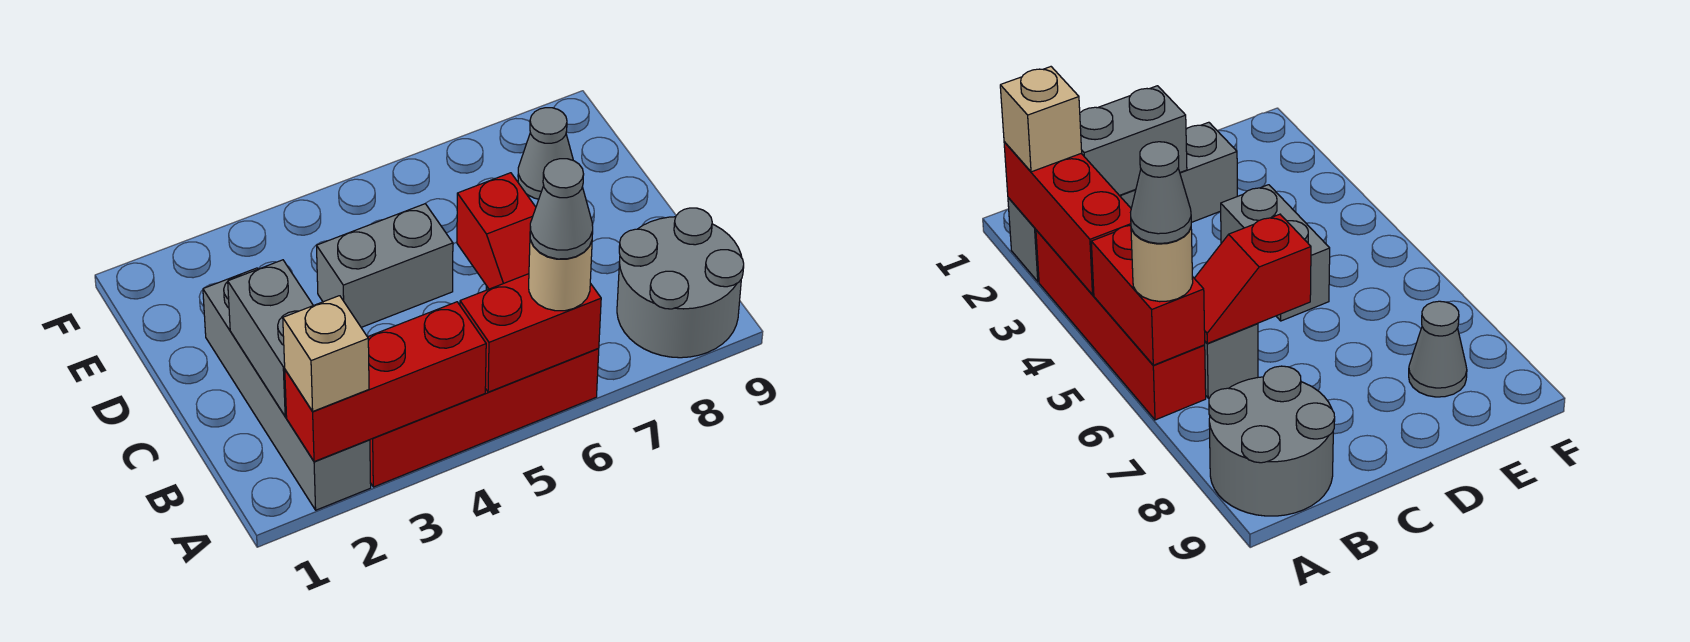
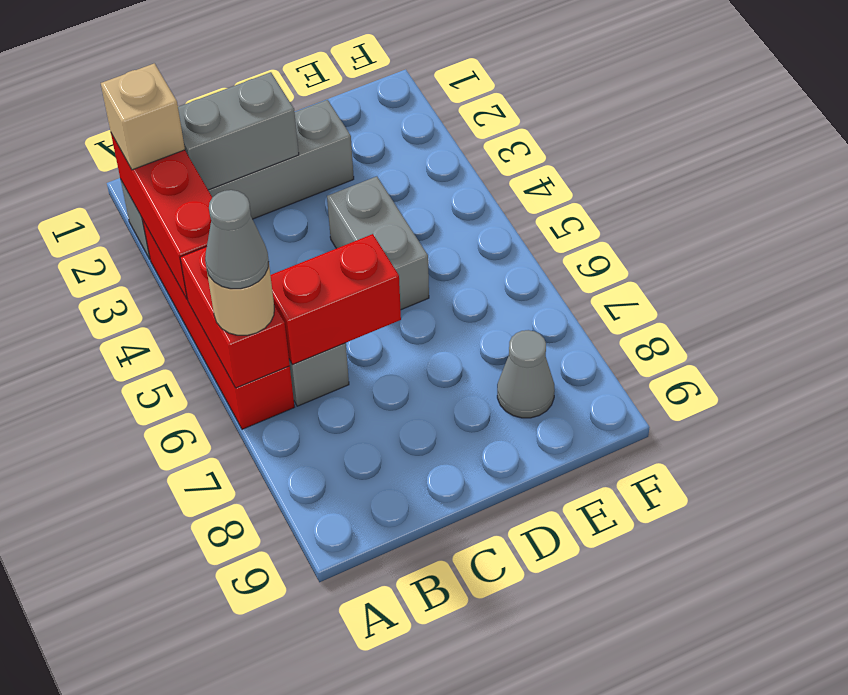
grey round brick A8:B9 level 1 -> none
red slope B6:C6 level 2 top C -> red brick B6:C6 level 2

